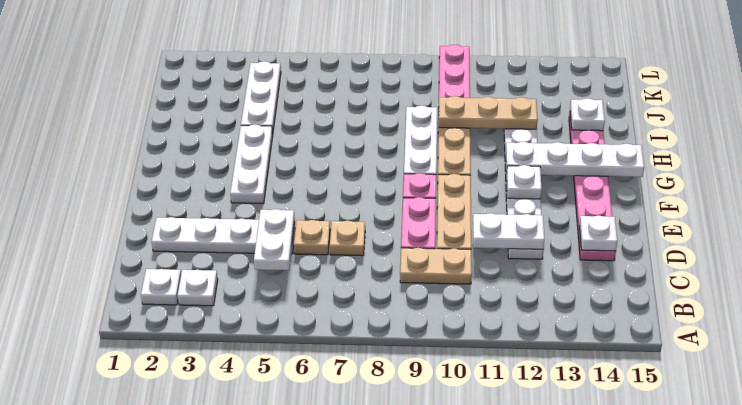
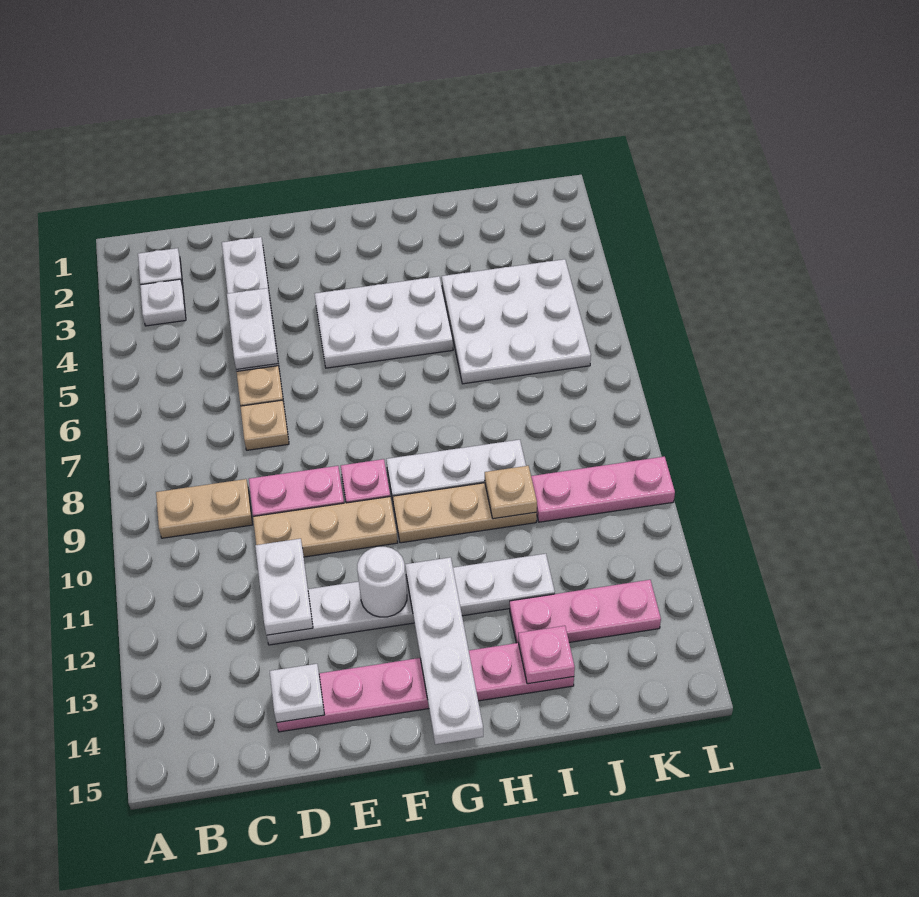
white plate C5:D5 level 2 -> white plate D4:D5 level 2
tan plate C9:C10 level 1 -> tan plate B9:C9 level 1
white plate F4:H4 level 1 -> white plate F4:H5 level 1
white plate F12 level 2 -> white round brick F12 level 2
white plate I4:K4 level 1 -> white plate I4:K6 level 1
tan plate I10:I12 level 2 -> tan plate I10 level 2
none -> pink plate I13:K13 level 1
white plate I14 level 2 -> pink plate I14 level 2

